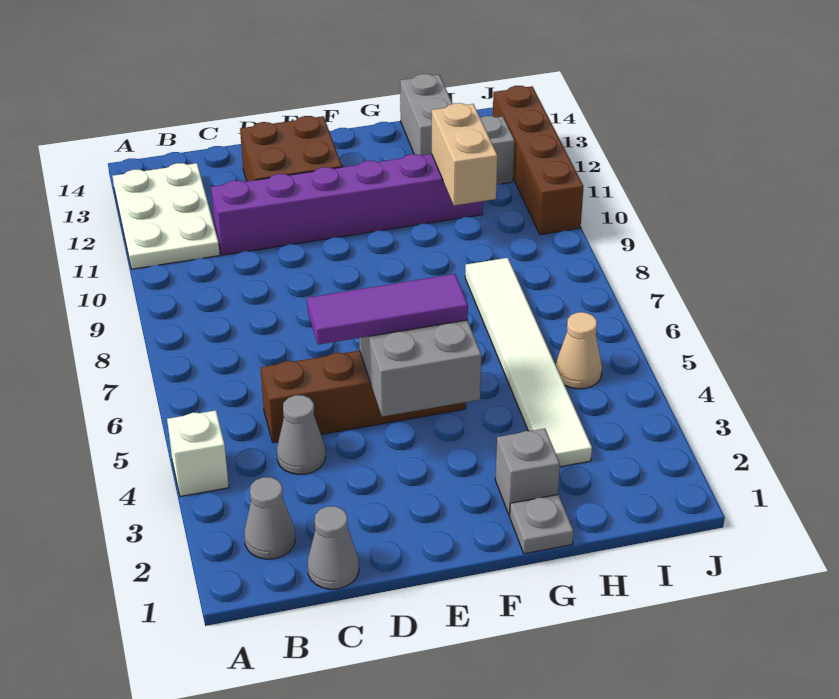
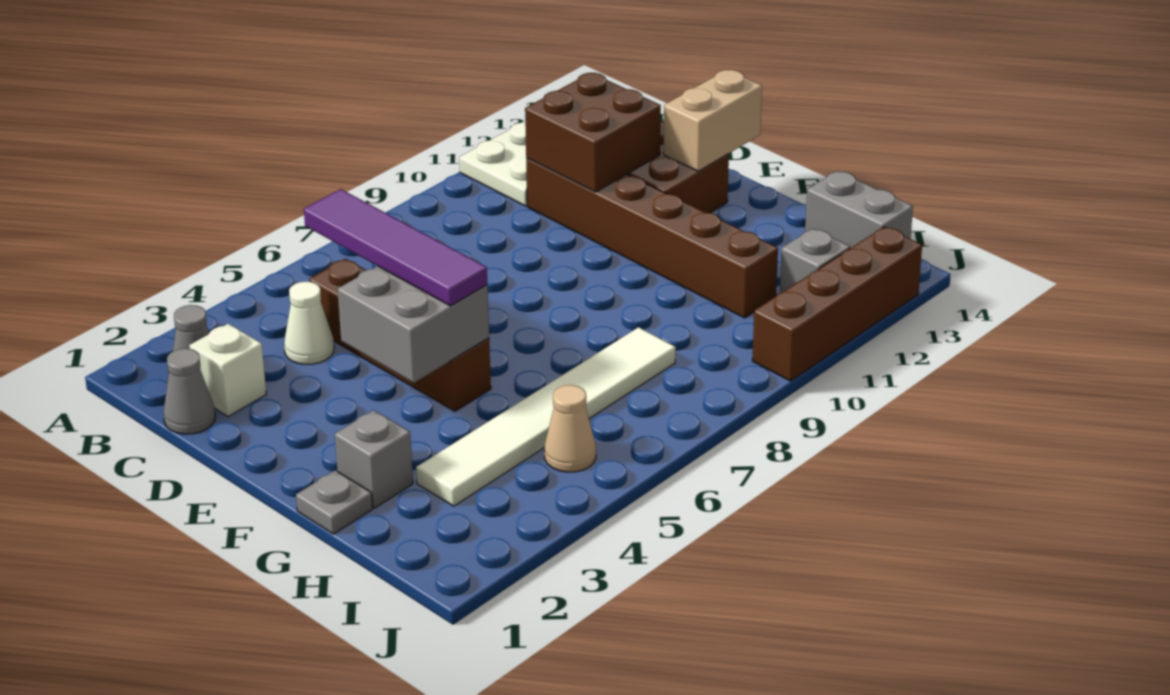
white brick A4 level 1 -> white brick C2 level 1
grey cone C4 level 1 -> white cone C4 level 1
purple brick C11:H11 level 1 -> brown brick C11:H11 level 1
none -> brown brick C11:D12 level 2
purple tile D5:F5 level 3 -> purple tile C5:F5 level 3
tan brick H10:H11 level 2 -> tan brick E13:E14 level 2
grey brick H13:H14 level 1 -> grey brick H14:I14 level 1

